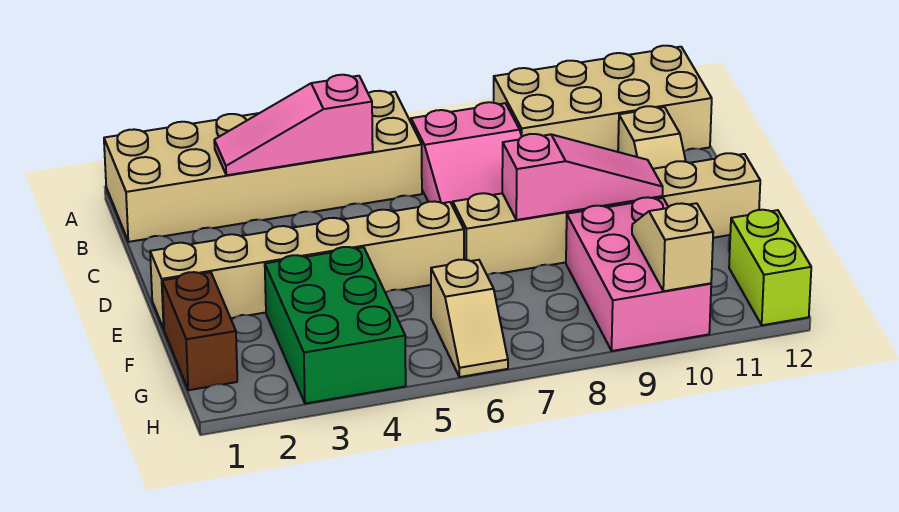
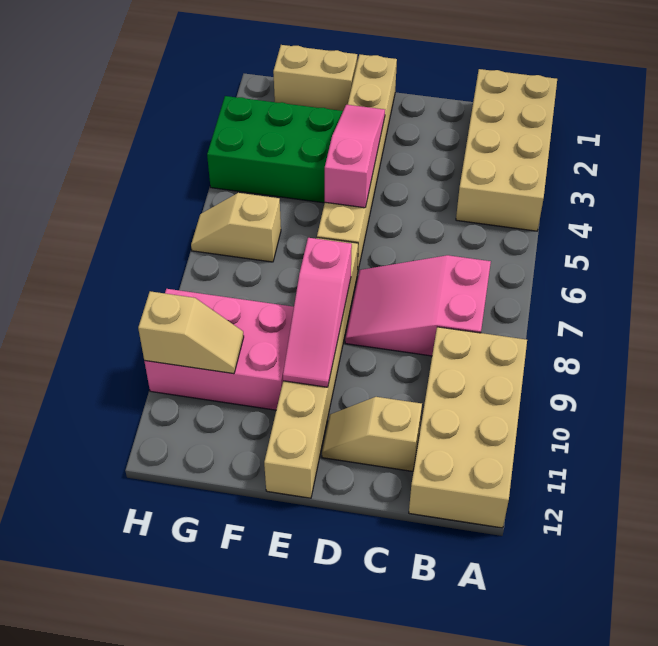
tan brick A1:B6 level 1 -> tan brick A1:B4 level 1
pink slope B3:B5 level 2 top 5 -> pink slope E3:E5 level 2 top 5
brown brick F1:G1 level 1 -> tan brick F1:G1 level 1
lime brick G12:H12 level 1 -> none

